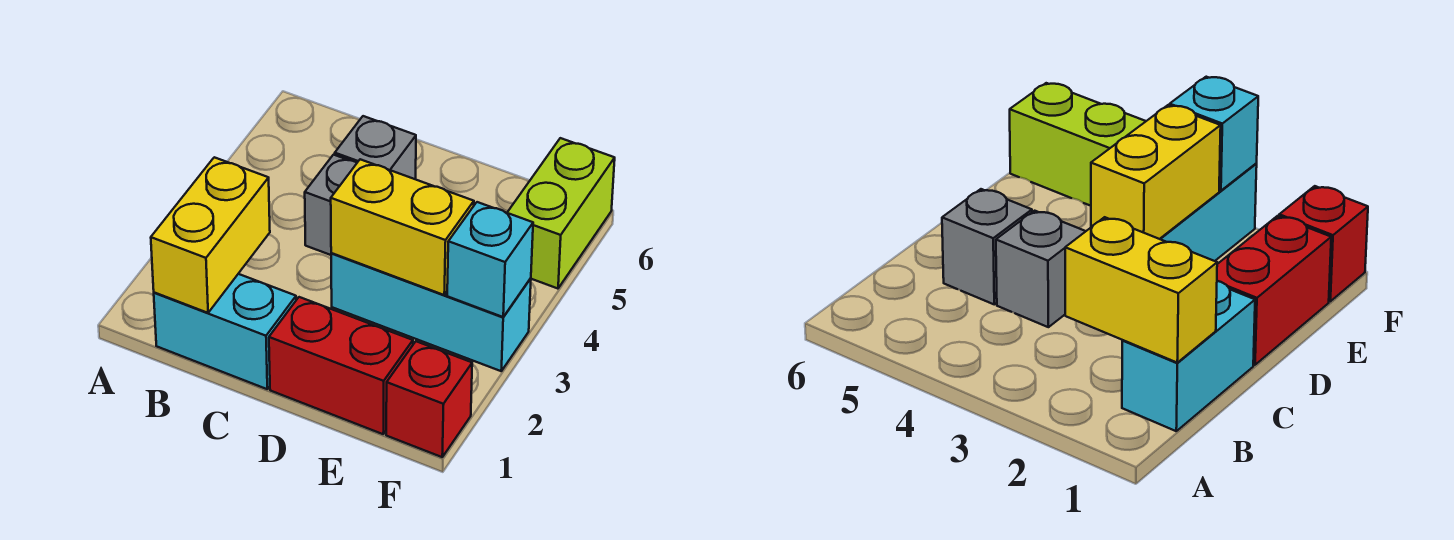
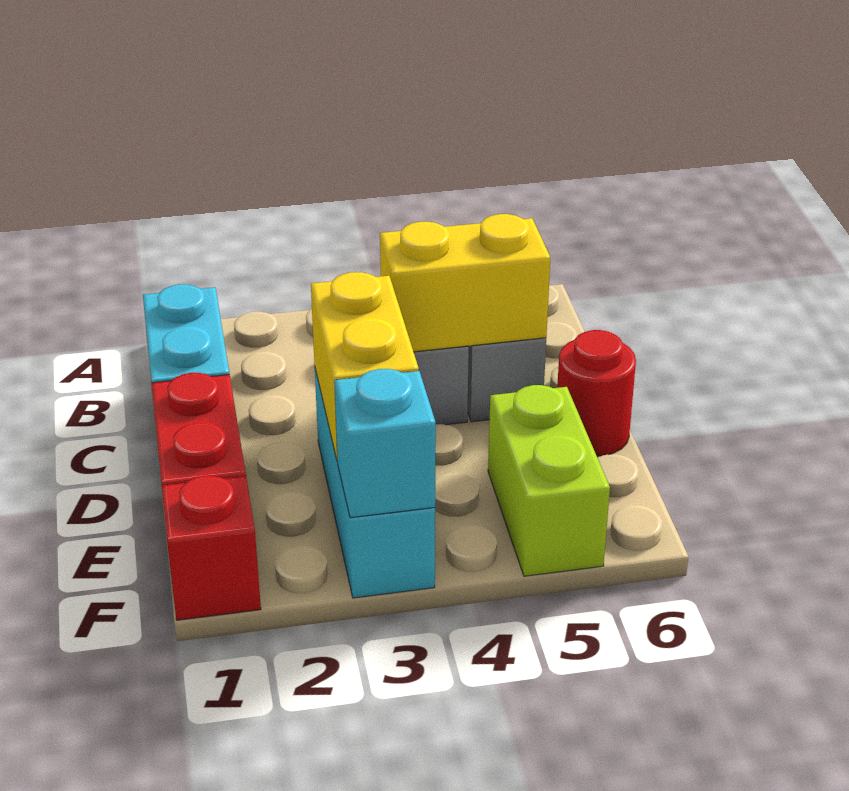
yellow brick B1:B2 level 2 -> yellow brick C4:C5 level 2
none -> red round brick D6 level 1
lime brick F5:F6 level 1 -> lime brick E5:F5 level 1

